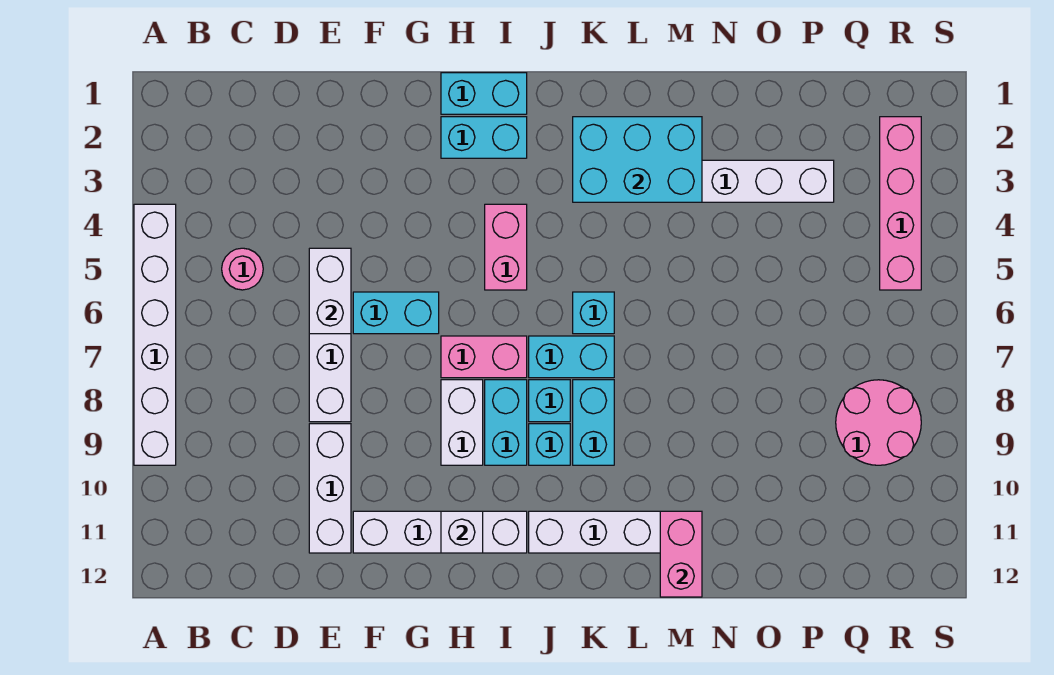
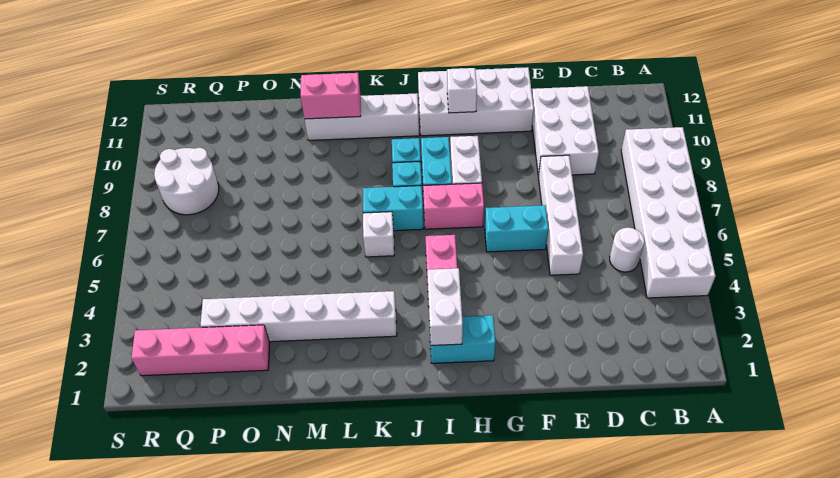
white brick A4:A9 level 1 -> white brick A4:B9 level 1
pink round brick C5 level 1 -> white round brick C5 level 1
white brick E5:E6 level 2 -> white brick I2:I3 level 2
white brick E9:E11 level 1 -> white brick D9:E11 level 1
white brick F11:I11 level 1 -> white brick F11:I12 level 1
cyan brick H1:I1 level 1 -> none
cyan brick K2:M3 level 2 -> none
cyan brick K6 level 1 -> white brick K6 level 1
cyan brick K8:K9 level 1 -> none
pink brick M11:M12 level 2 -> pink brick L11:M11 level 2
pink round brick Q8:R9 level 1 -> white round brick Q8:R9 level 1
pink brick R2:R5 level 1 -> pink brick O2:R2 level 1

